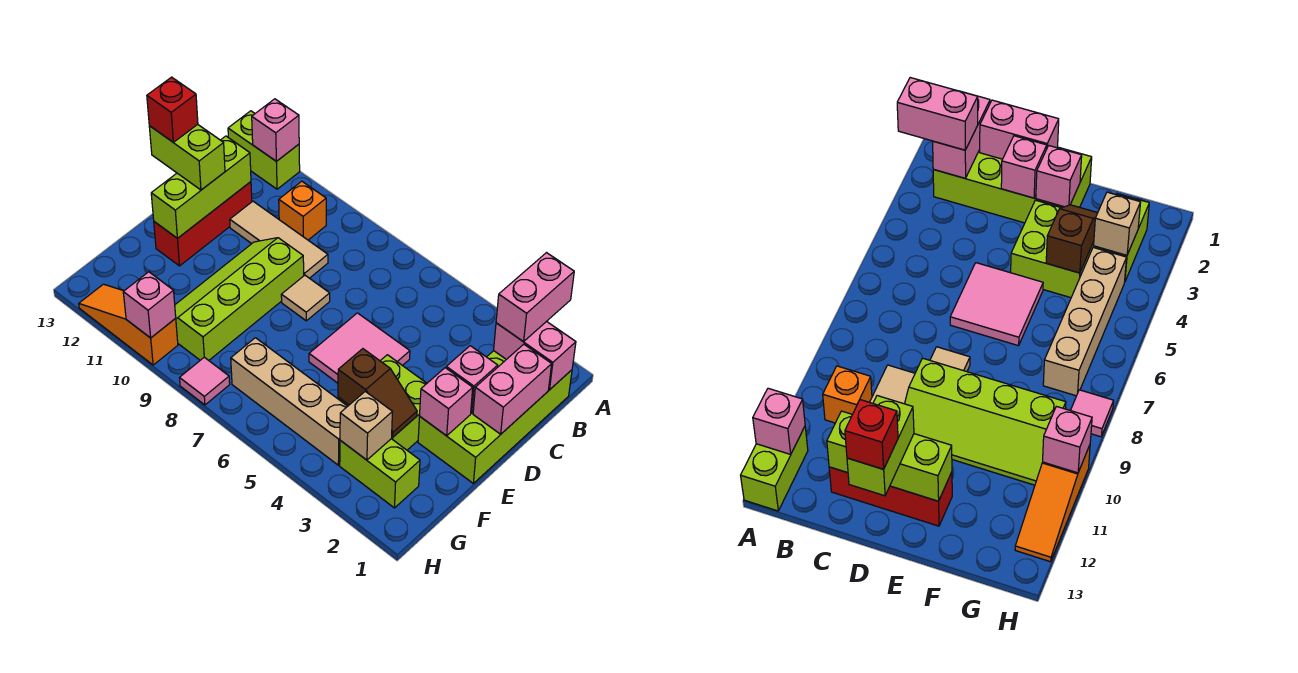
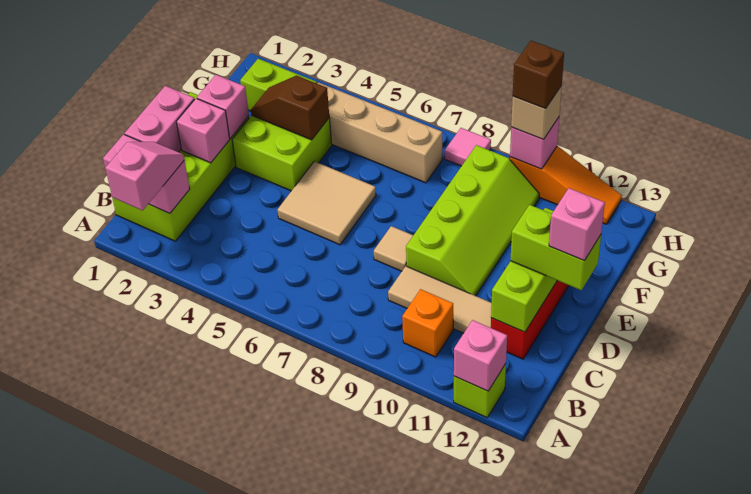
pink brick A2:B2 level 3 -> pink slope A2:B2 level 3 top A
lime brick A12:A13 level 1 -> lime brick A12 level 1
pink tile D5:E6 level 1 -> tan tile D5:E6 level 1
red brick D13 level 4 -> pink brick D13 level 4
tan brick G3 level 2 -> tan brick H10 level 3
none -> brown brick H10 level 4

